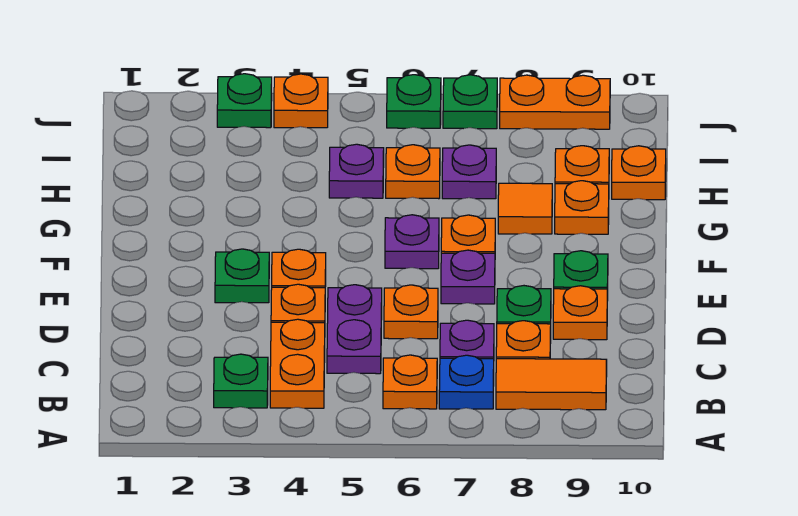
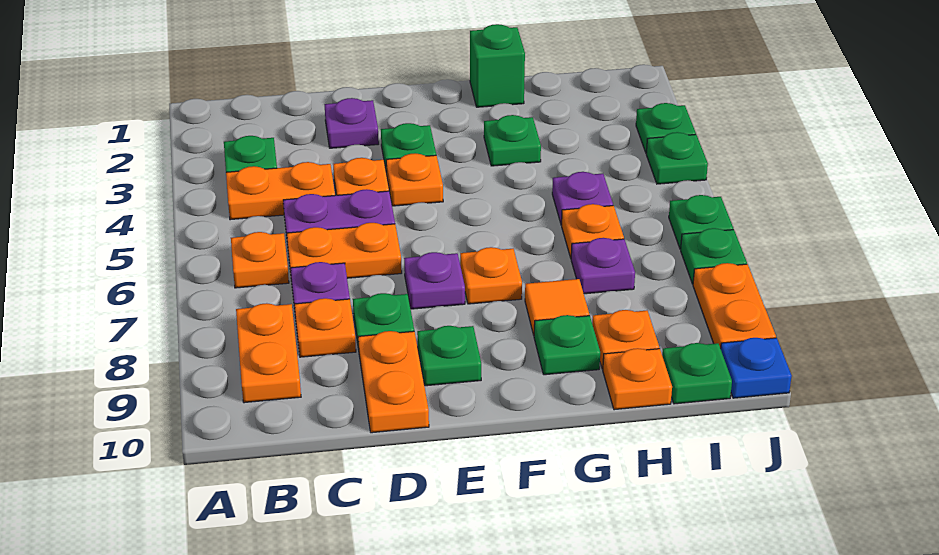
blue plate B7 level 1 -> blue plate J10 level 1
orange tile B8:B9 level 1 -> orange plate B8:B9 level 1
orange plate D6 level 1 -> orange plate C6:D6 level 1
orange plate D9 level 1 -> orange plate D9:D10 level 1
purple plate F6 level 1 -> purple plate D2 level 1
none -> green brick G1 level 1
none -> green plate G3 level 1
orange plate G9 level 1 -> green plate G9 level 1
none -> green plate I10 level 1
orange plate J4 level 1 -> green plate J4 level 1

